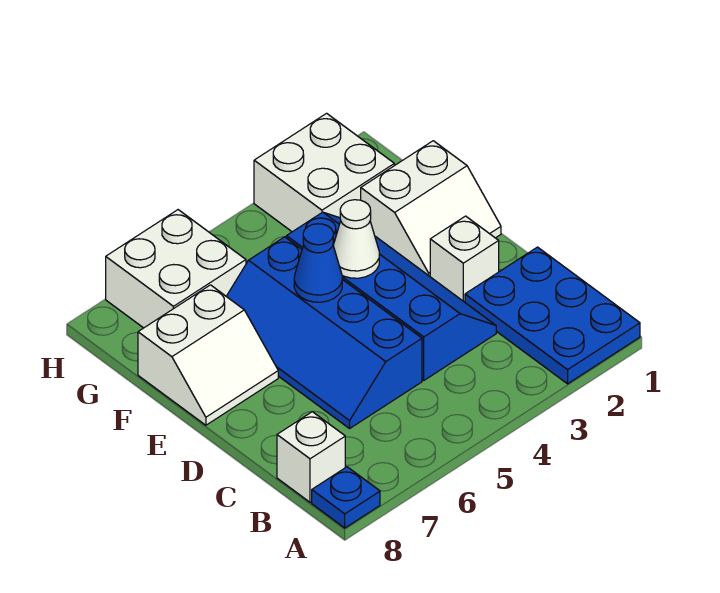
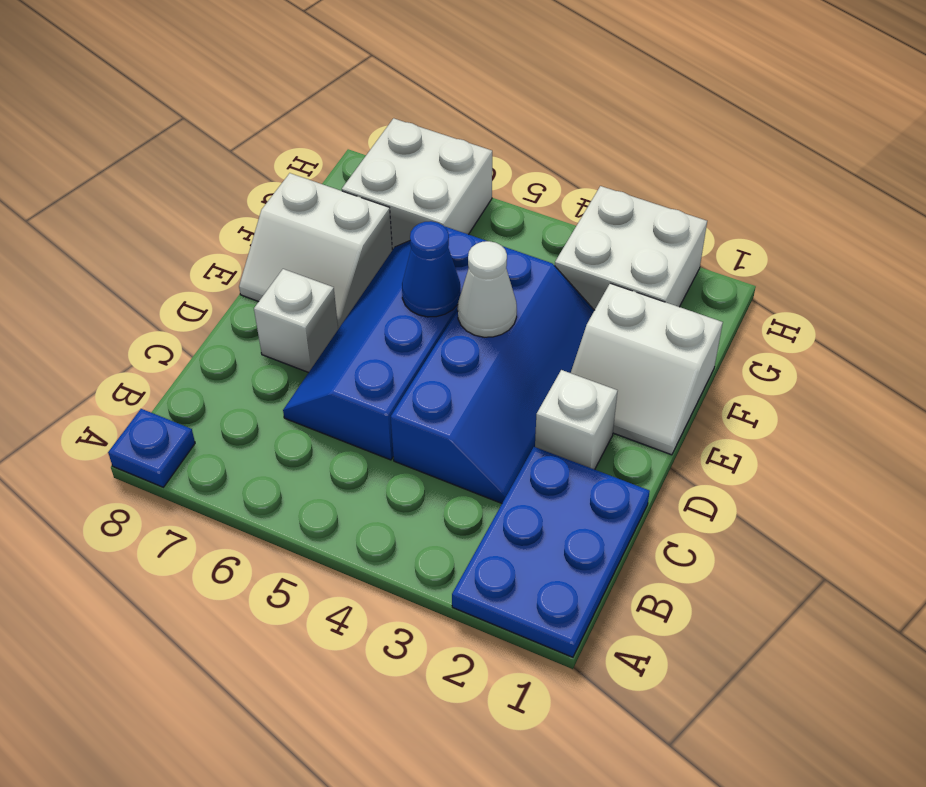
white brick B8 level 1 -> white brick D7 level 1

